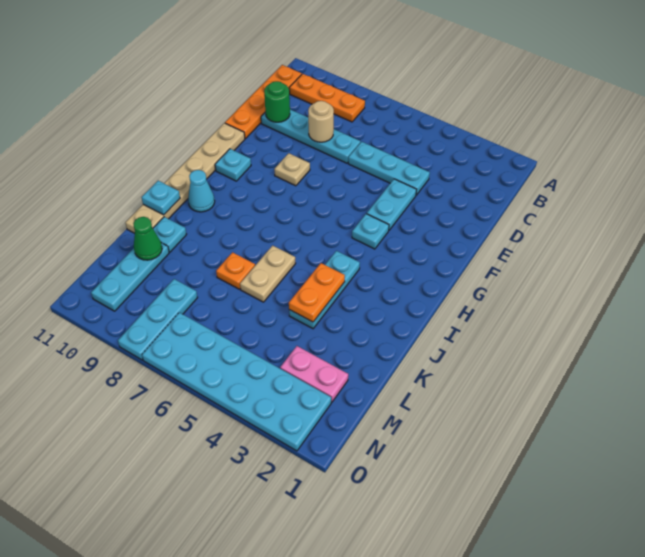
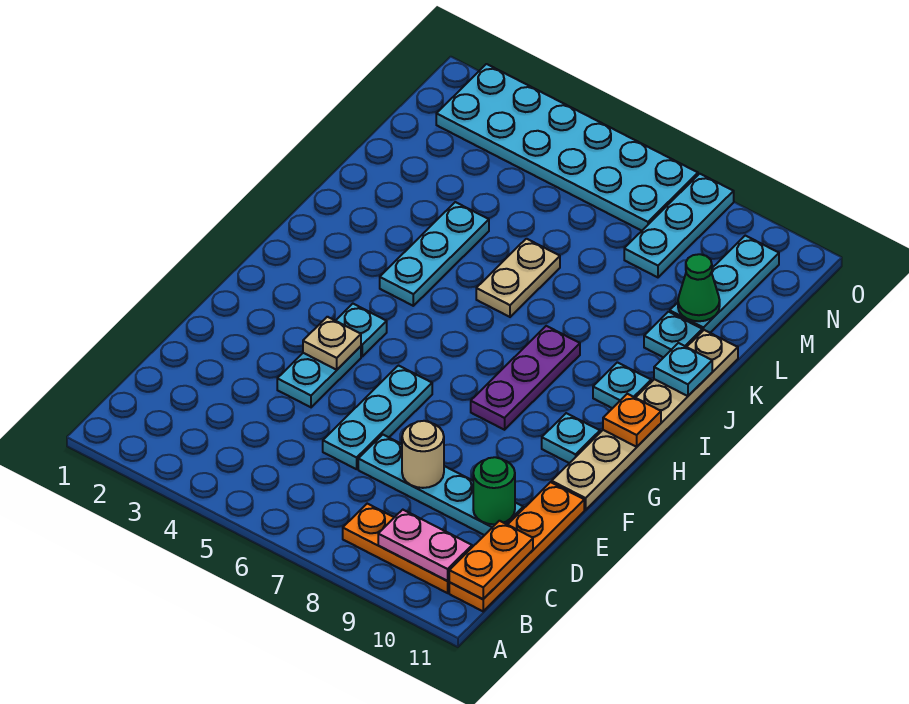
cyan plate D4:D6 level 1 -> cyan plate D6:F6 level 1
tan plate F8 level 1 -> tan plate F4 level 2
none -> purple plate G8:I8 level 1
cyan cone I10 level 1 -> cyan plate I10 level 1
orange plate J4:K4 level 2 -> orange plate B11:C11 level 2
orange plate K7 level 1 -> orange plate H11 level 2
pink plate M2:M3 level 1 -> pink plate B9:B10 level 2

